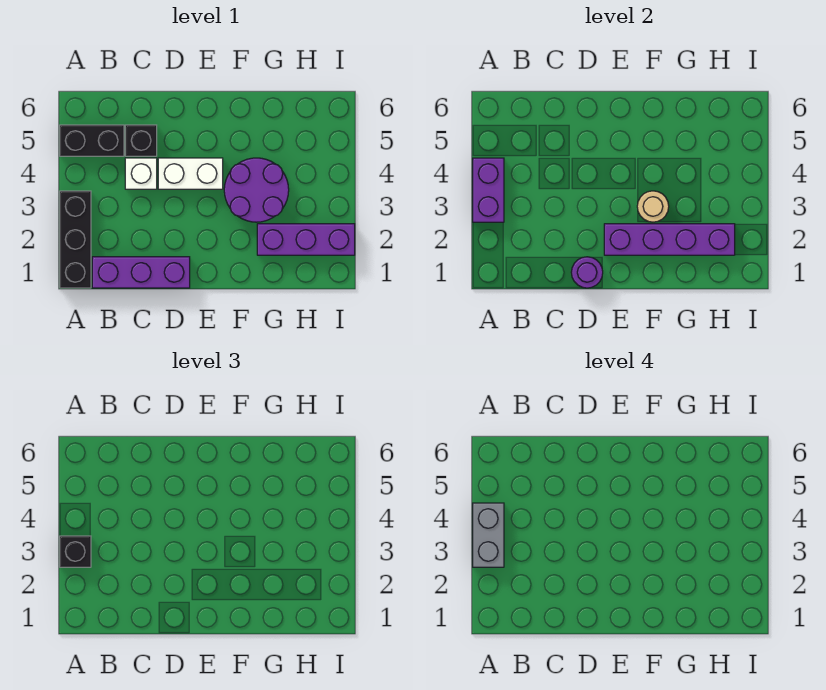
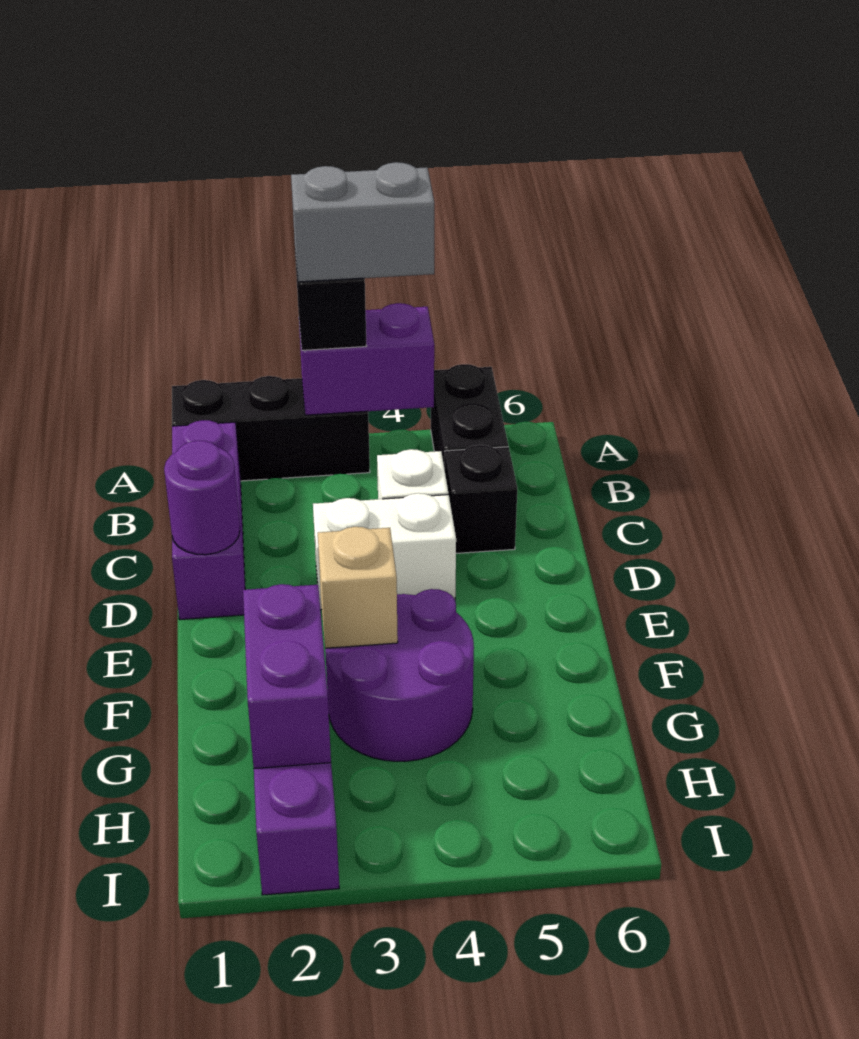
white brick D4:E4 level 1 -> white brick D3:D4 level 1
purple brick E2:H2 level 2 -> purple brick G2:H2 level 2
tan round brick F3 level 2 -> tan brick F3 level 2

